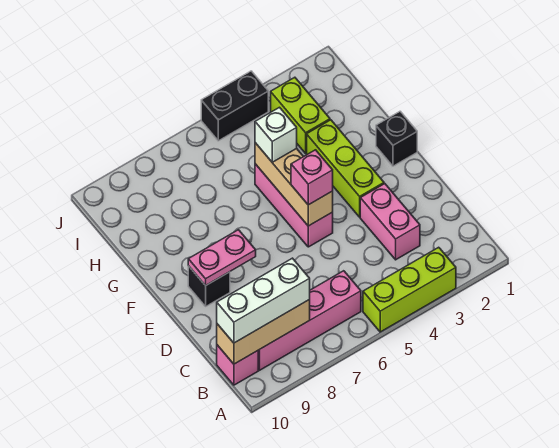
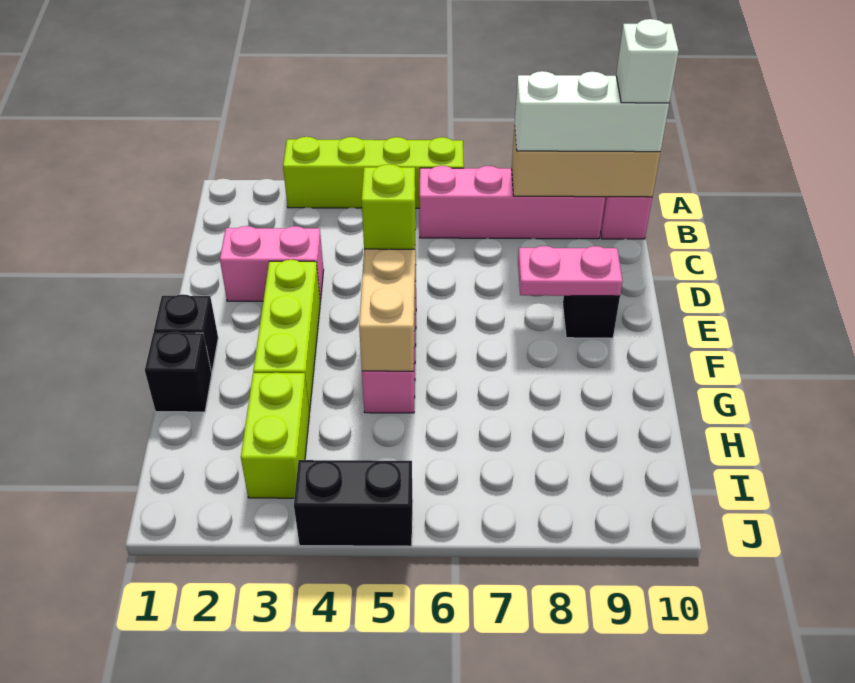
lime brick A3:A5 level 1 -> lime brick A3:A6 level 1
pink brick C3:D3 level 1 -> pink brick D2:D3 level 1
pink brick E5 level 3 -> lime brick E5 level 3
none -> black brick G1 level 1
white brick G5 level 3 -> white brick B10 level 4

